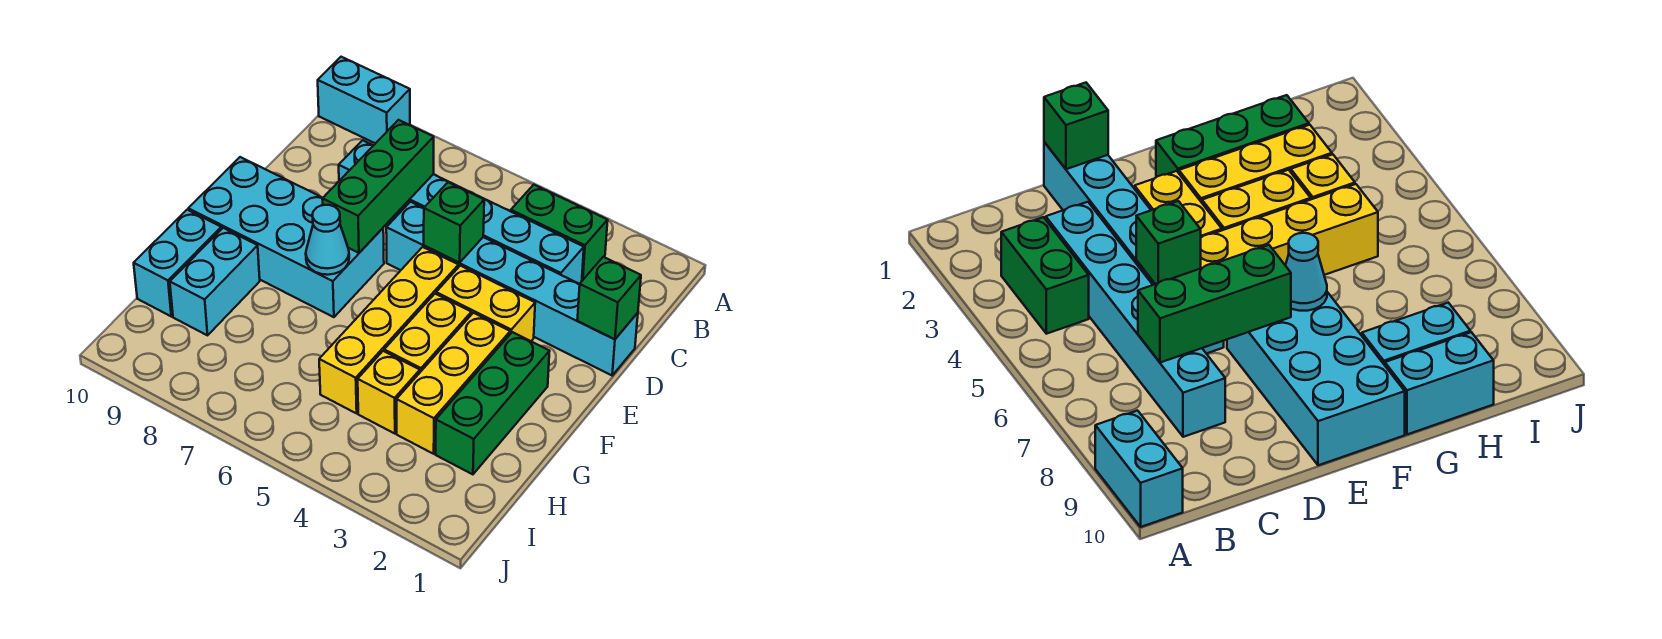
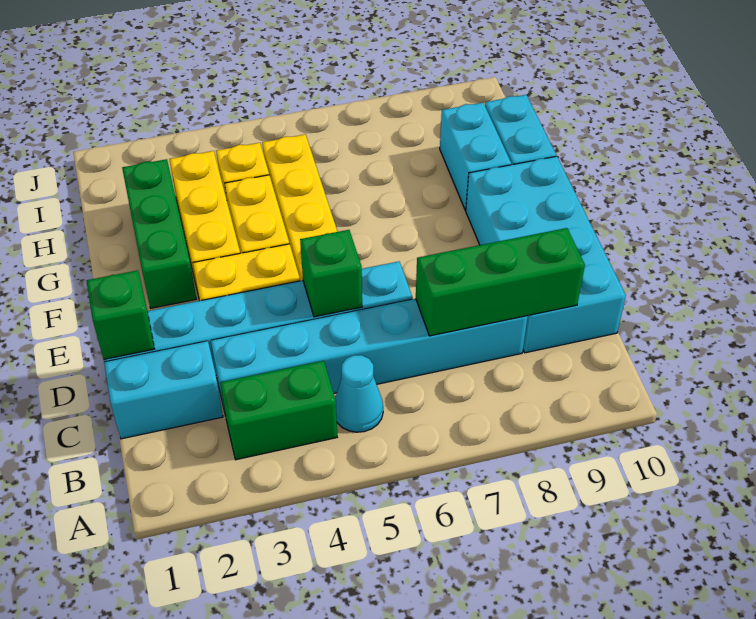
cyan brick A9:A10 level 1 -> cyan brick C1:C2 level 1
green brick C7:E7 level 2 -> green brick C7:C9 level 2
cyan brick E7:F10 level 1 -> cyan brick C9:F10 level 1
cyan cone F7 level 2 -> cyan cone B5 level 1

